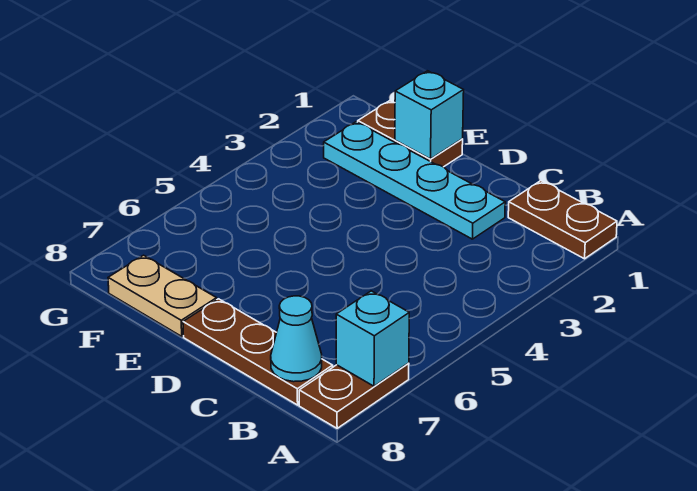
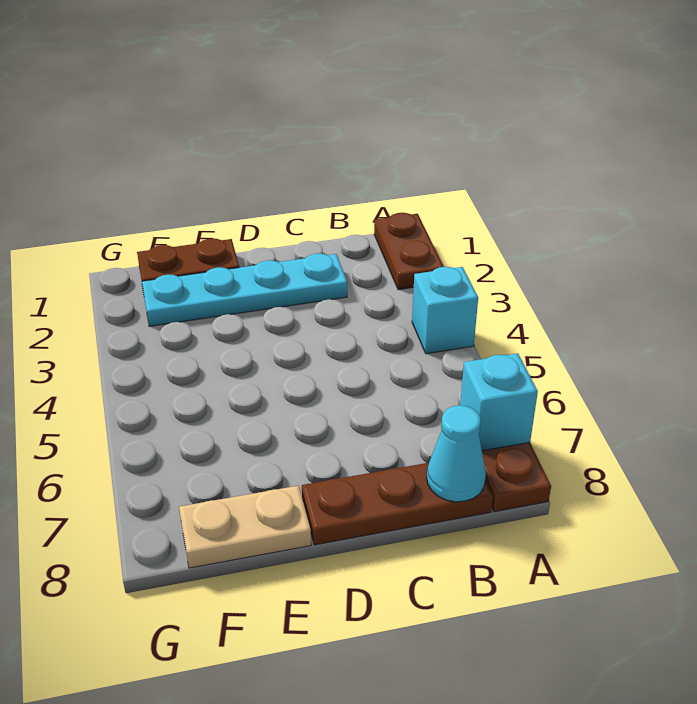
brown plate A1:B1 level 1 -> brown plate A1:A2 level 1
cyan brick E1 level 2 -> cyan brick A4 level 1

